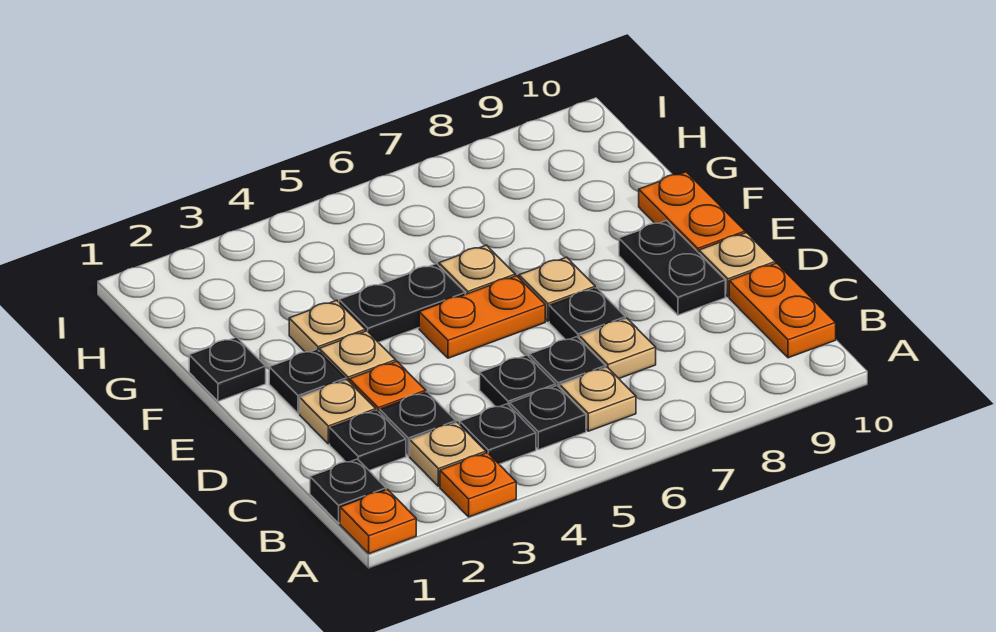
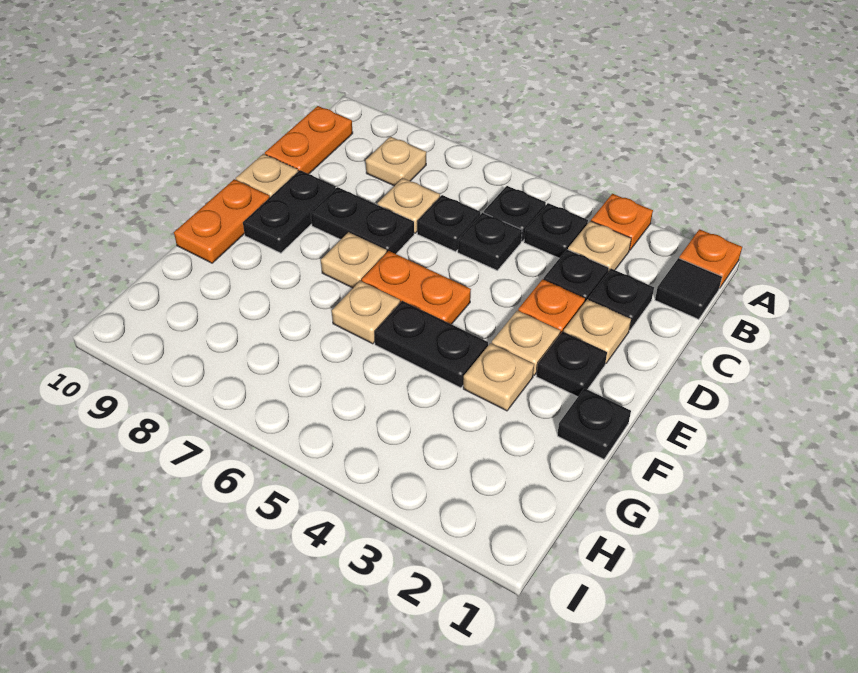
black plate B1 level 1 -> black tile B1 level 1
tan plate B6 level 1 -> tan plate B8 level 1
black plate D7 level 1 -> black plate D7:D8 level 1

